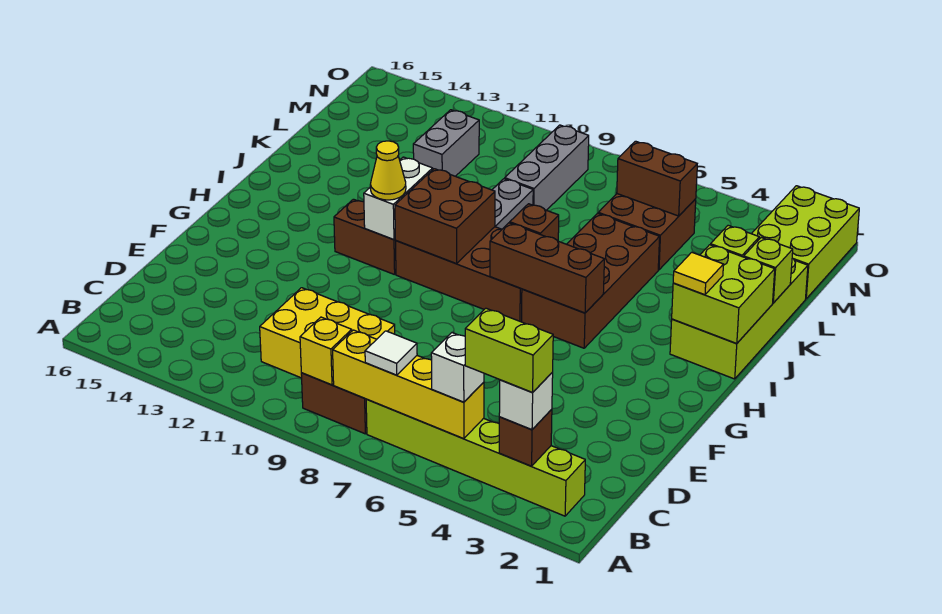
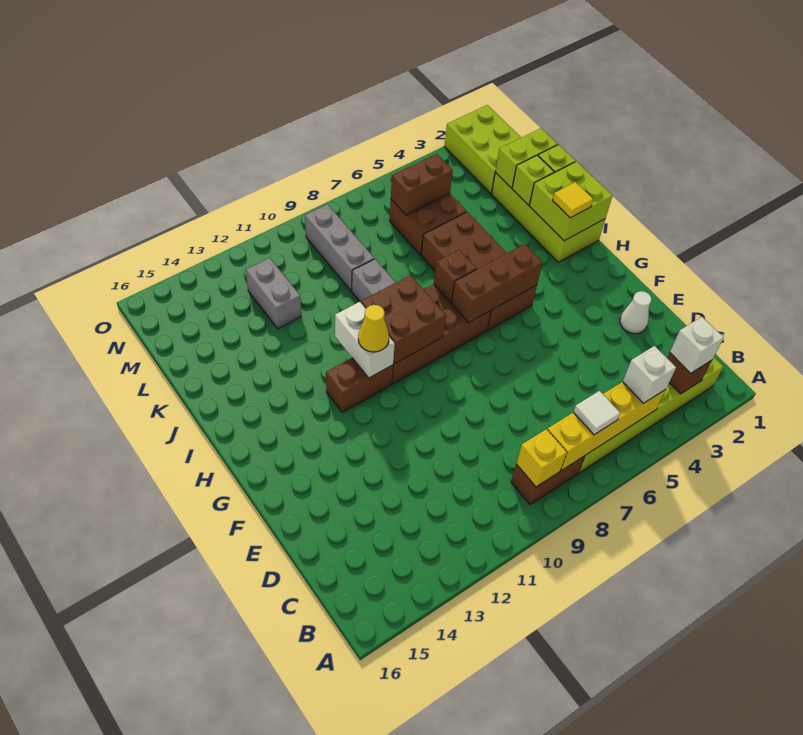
lime brick B3:B4 level 4 -> lime brick L1:L2 level 2
yellow brick C9:D11 level 1 -> none
none -> white cone E2 level 1

